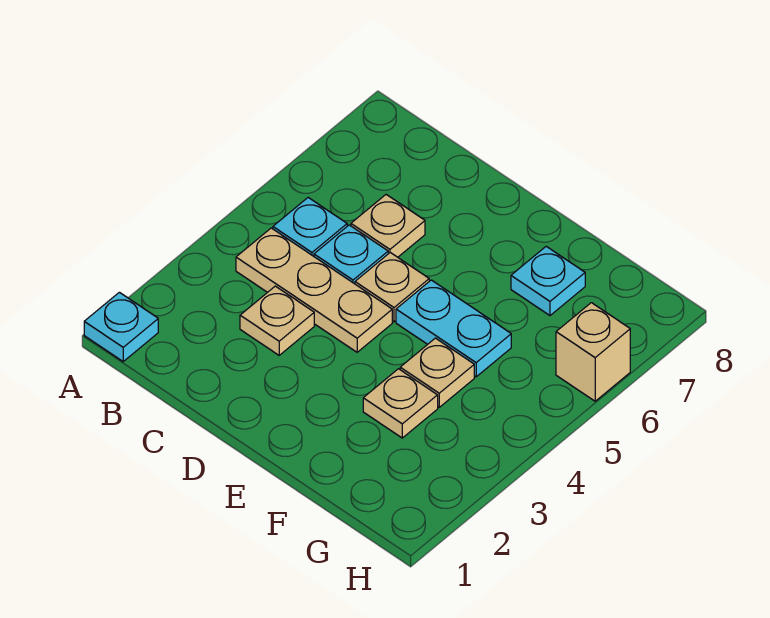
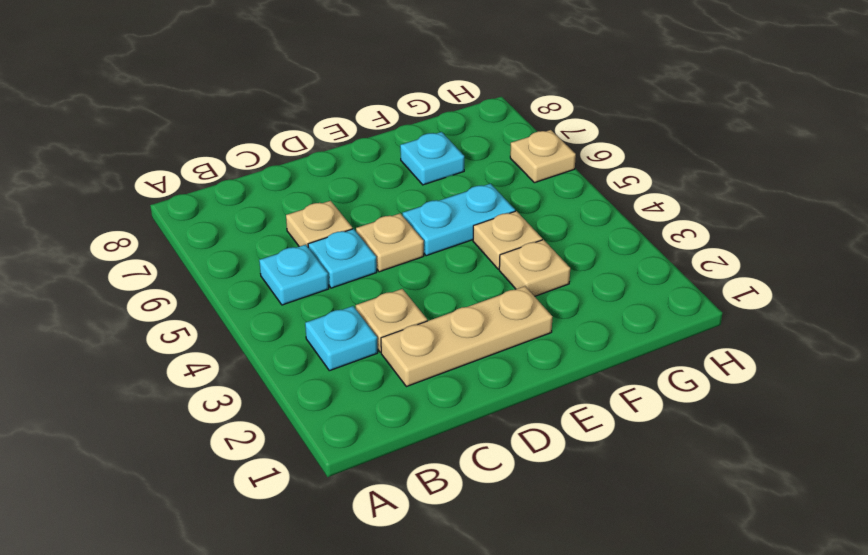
cyan plate A1 level 1 -> cyan plate B3 level 1
tan plate B4:D4 level 1 -> tan plate C2:E2 level 1
tan brick H6 level 1 -> tan plate H6 level 1

